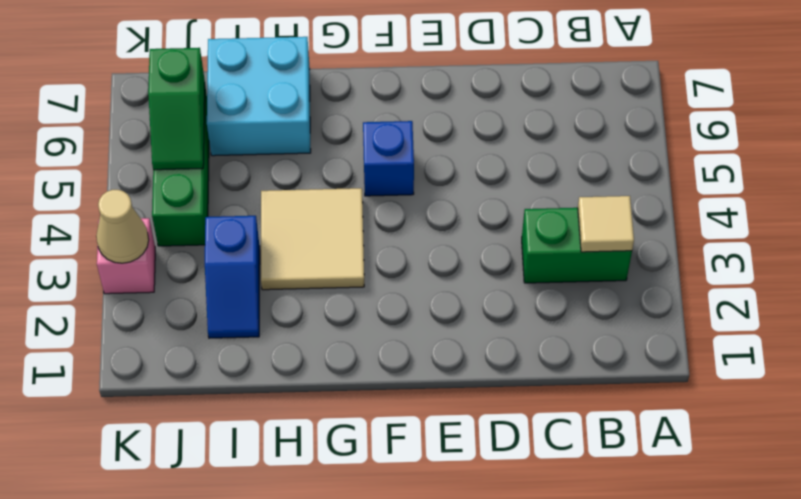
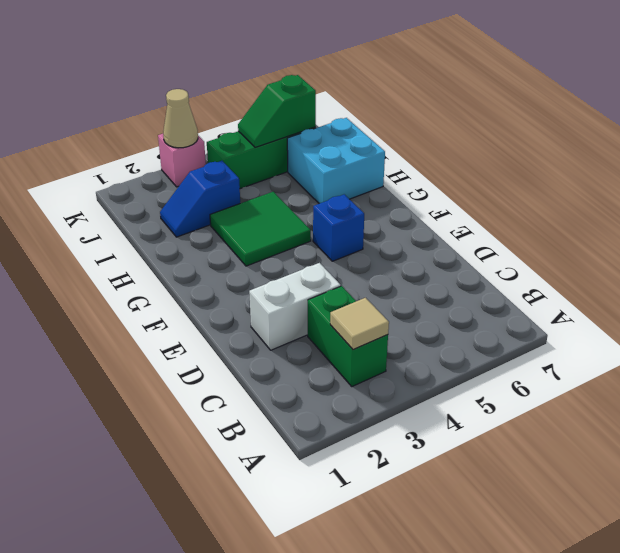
none -> white brick D2:D3 level 1
tan tile G3:H4 level 1 -> green tile G3:H4 level 1

